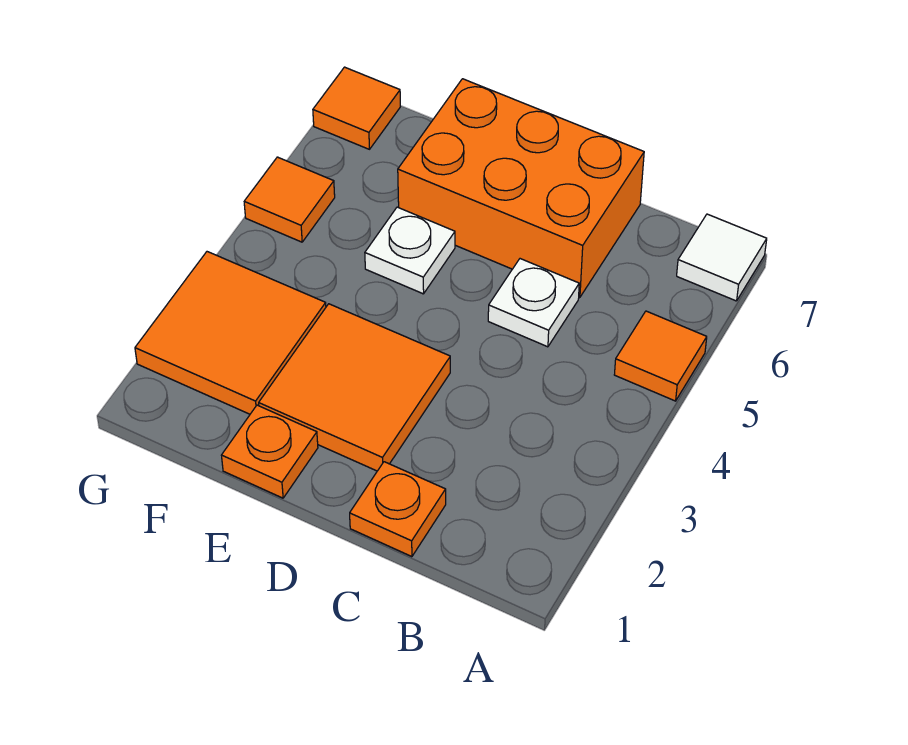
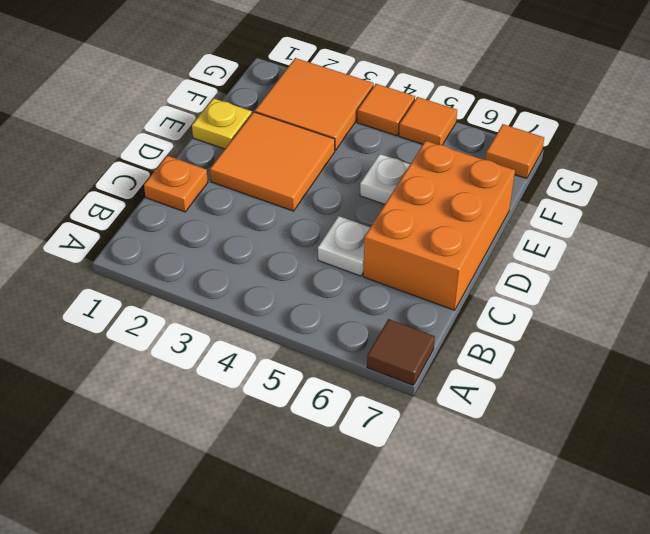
orange tile A5 level 1 -> orange tile G4 level 1
white tile A7 level 1 -> brown tile A7 level 1
orange plate E1 level 1 -> yellow plate E1 level 1

